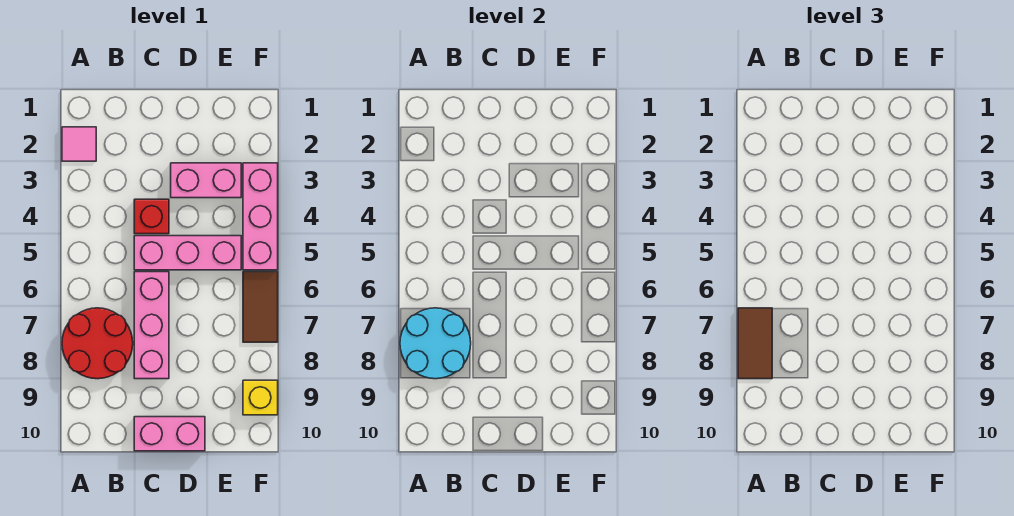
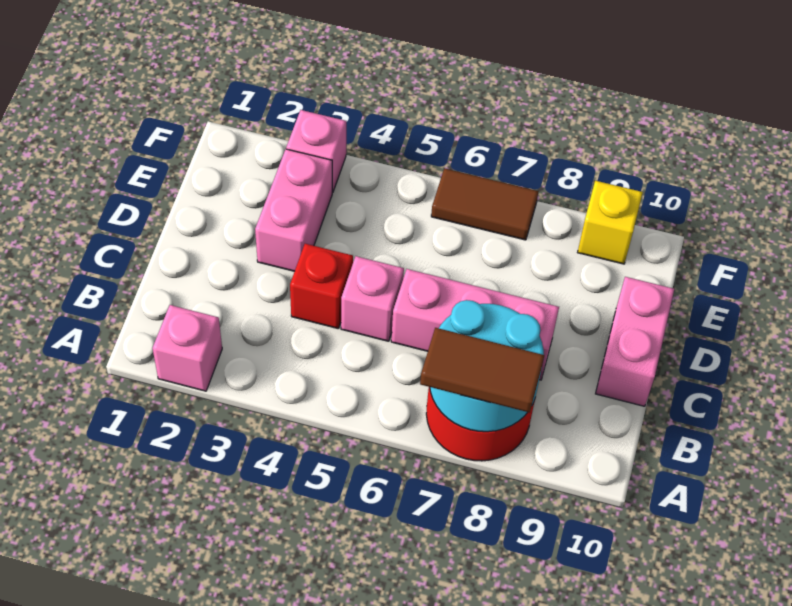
pink tile A2 level 1 -> pink brick A2 level 1
pink brick C5:E5 level 1 -> pink brick C5 level 1
pink brick F3:F5 level 1 -> pink brick F3 level 1

